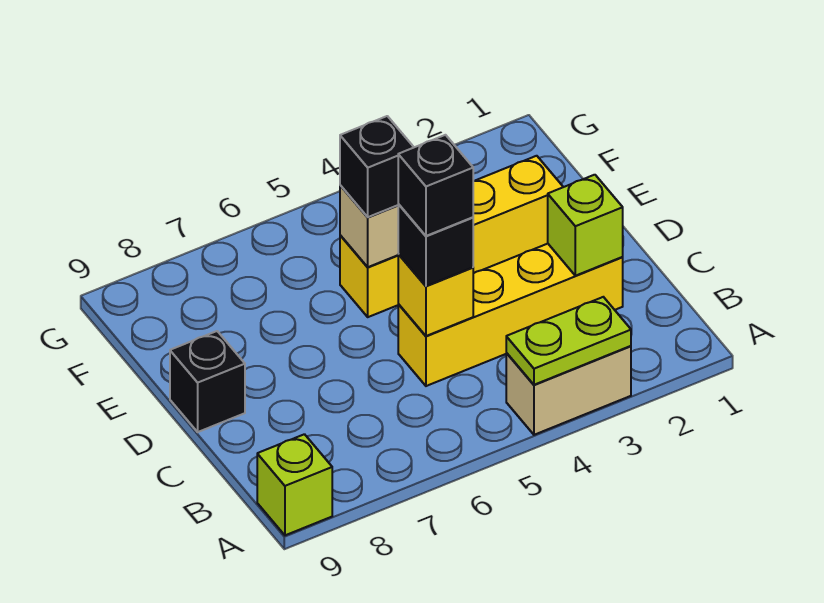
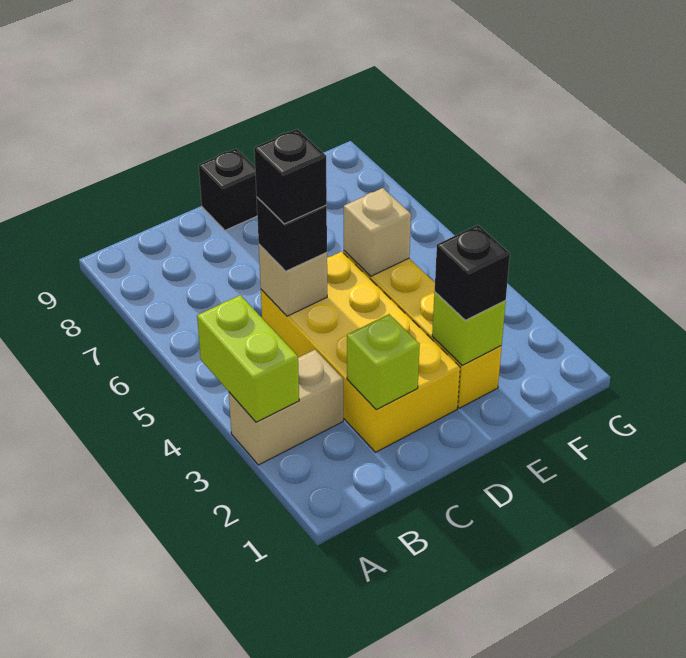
tan brick A3:A4 level 1 -> tan brick A3:B3 level 1
lime plate A3:A4 level 2 -> lime brick A3:A4 level 2
lime brick A9 level 1 -> lime brick E2 level 2
yellow brick C2:C5 level 1 -> yellow brick C2:D5 level 1
yellow brick C5 level 2 -> tan brick C5 level 2
black brick E5 level 3 -> black brick E2 level 3

